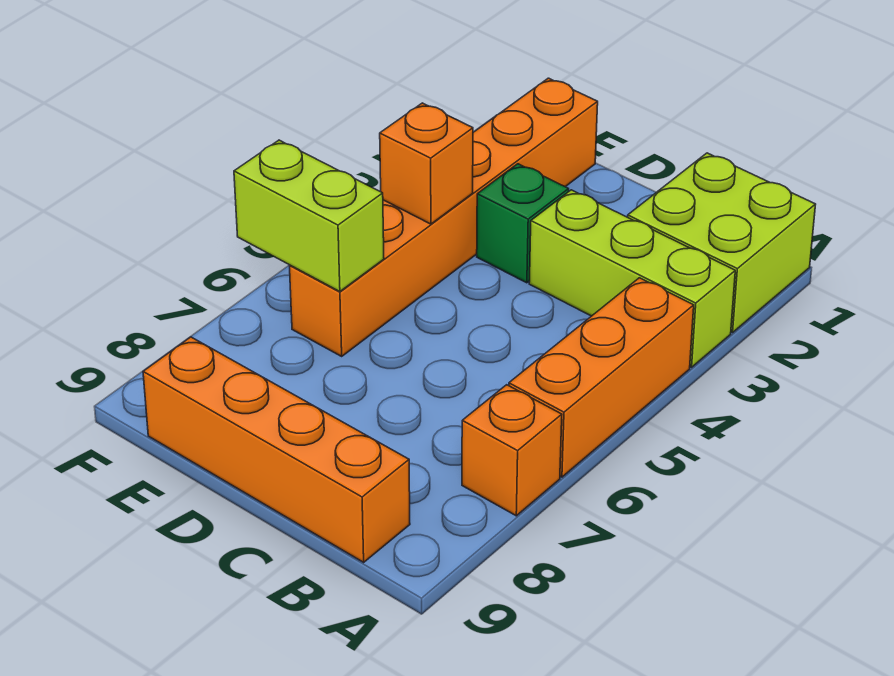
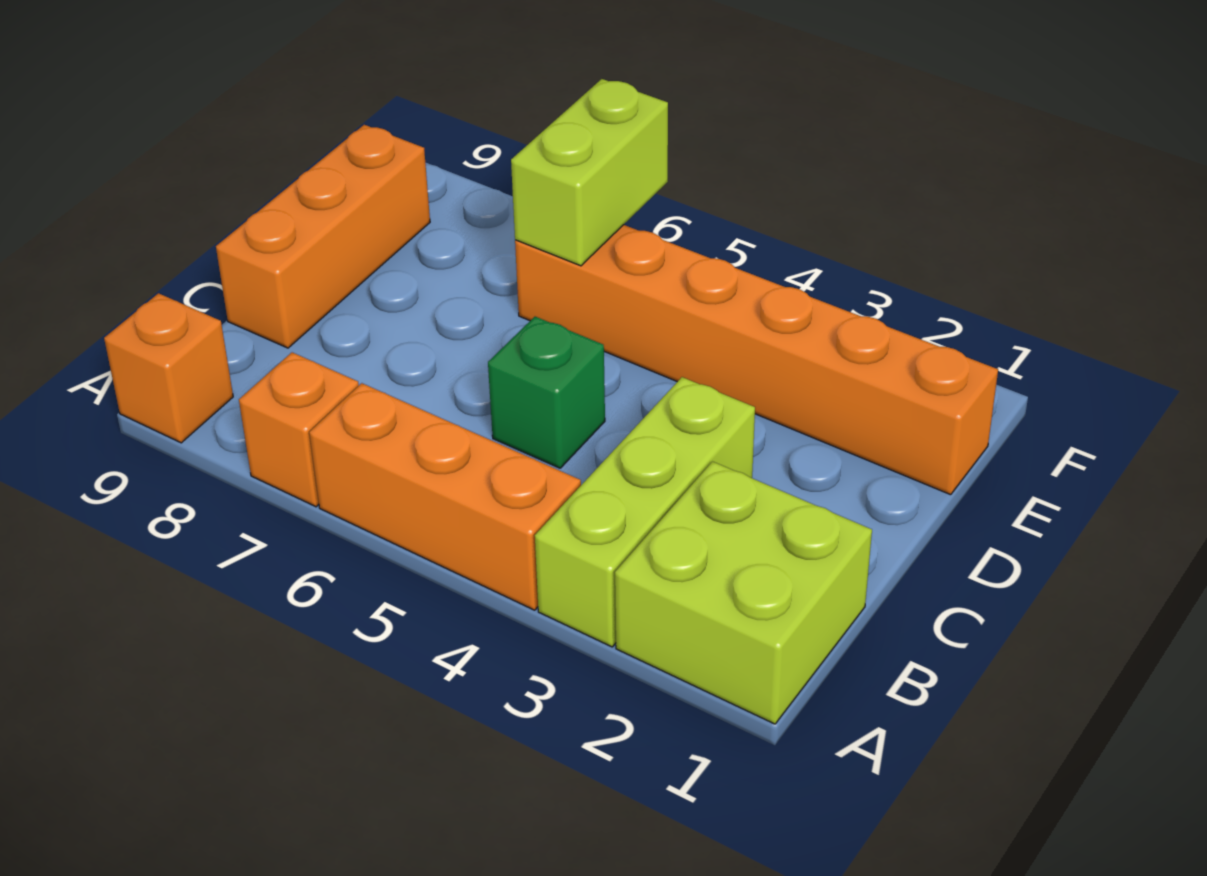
orange brick B9:E9 level 1 -> orange brick C9:E9 level 1
green brick D3 level 1 -> green brick C5 level 1
orange brick E4 level 2 -> orange brick A9 level 1

